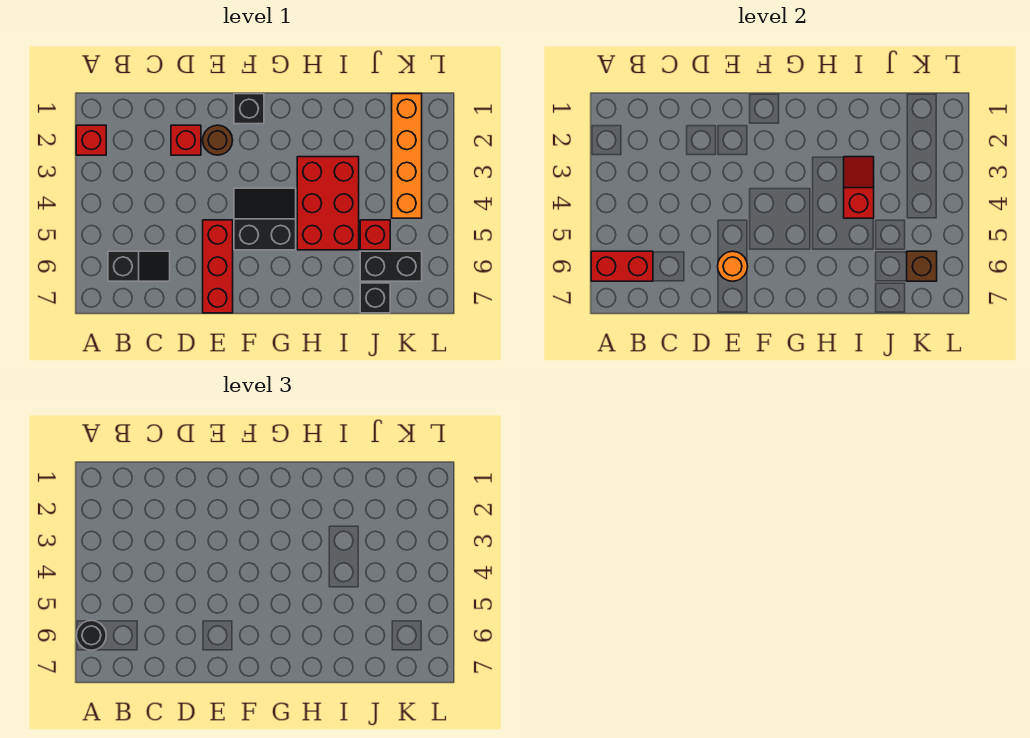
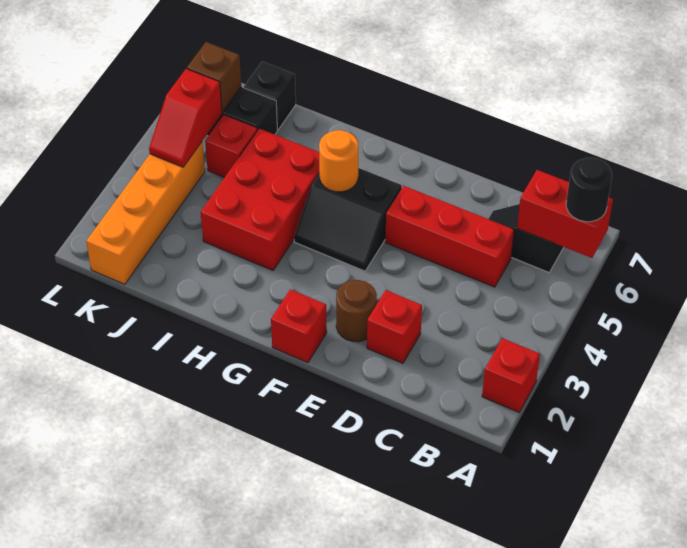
red brick E5:E7 level 1 -> red brick C5:E5 level 1
orange round brick E6 level 2 -> orange round brick G5 level 2
black brick F1 level 1 -> red brick F1 level 1
red slope I3:I4 level 2 top 4 -> red slope K4:K5 level 2 top 5

